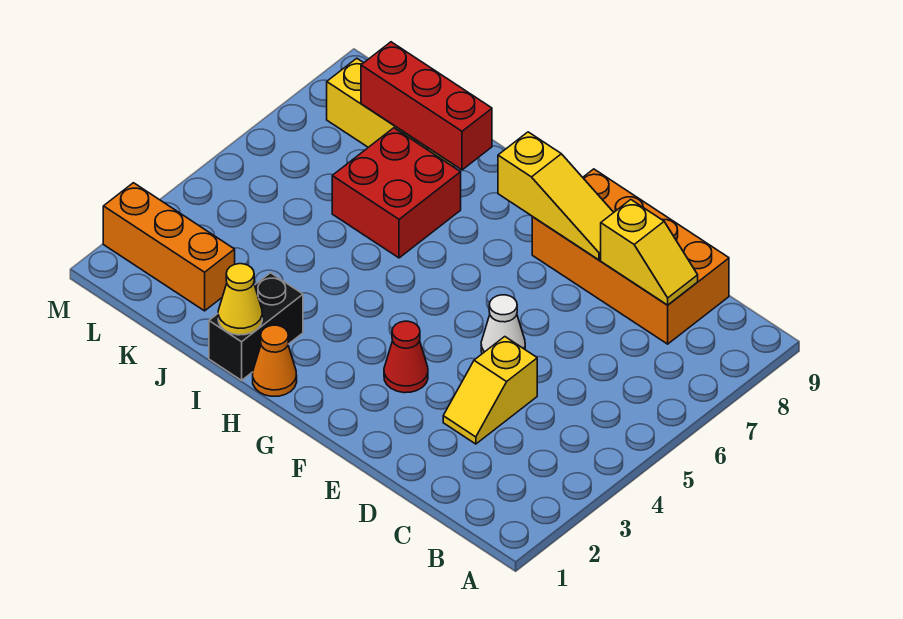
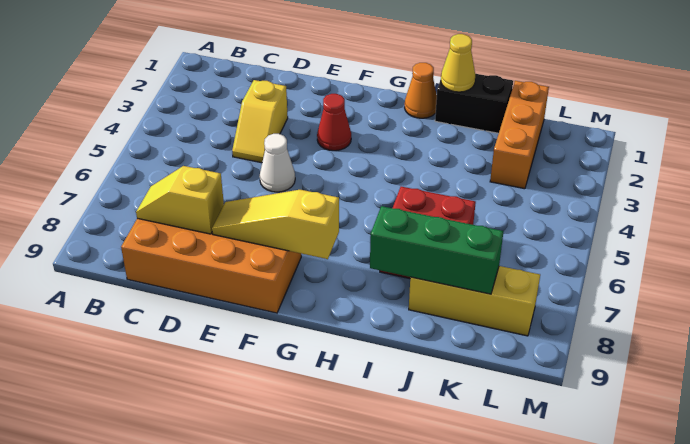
yellow slope D3:D4 level 1 top 4 -> yellow slope D3:D4 level 1 top 3
black brick I1:I2 level 1 -> black brick I1:J1 level 1
red brick I8:K8 level 2 -> green brick I8:K8 level 2
orange brick K2:M2 level 1 -> orange brick K1:K3 level 1

